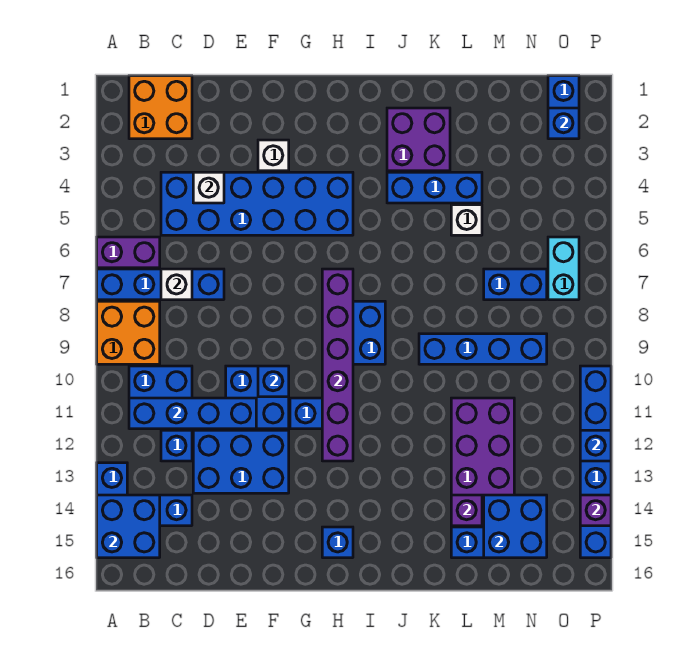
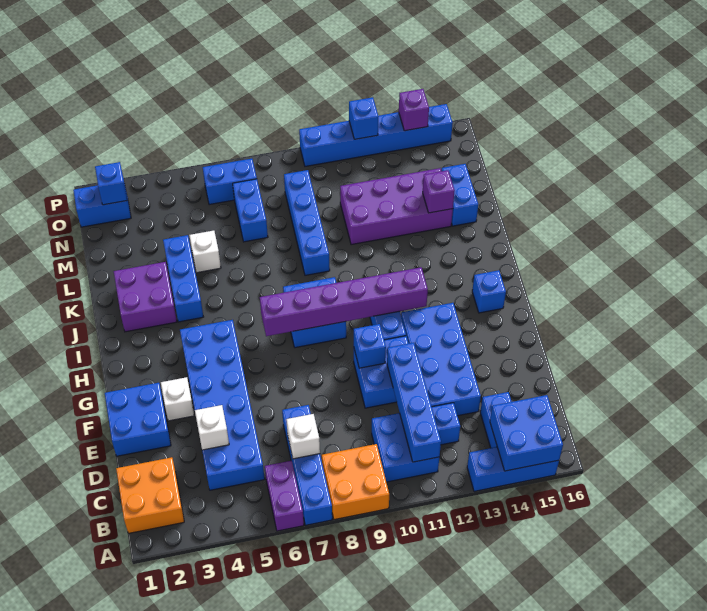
blue brick D12:F13 level 1 -> blue brick D12:G13 level 1
blue brick M14:N15 level 2 -> blue brick E1:F2 level 1
cyan brick O6:O7 level 1 -> blue brick O6:O7 level 1

